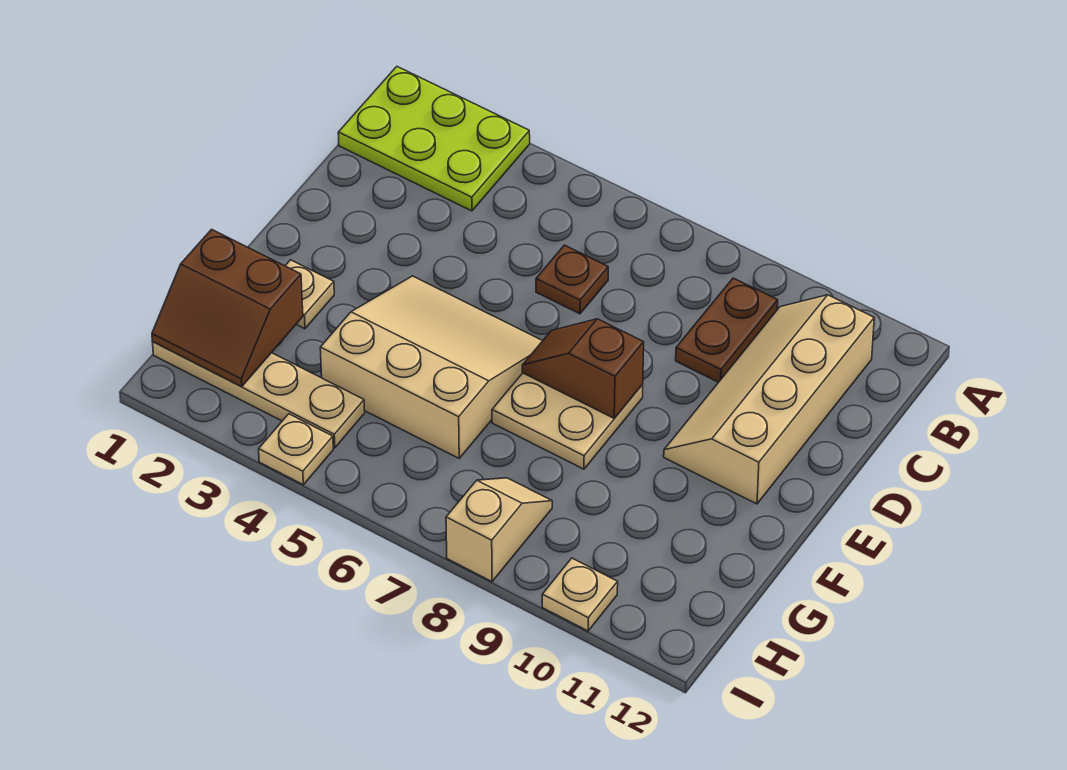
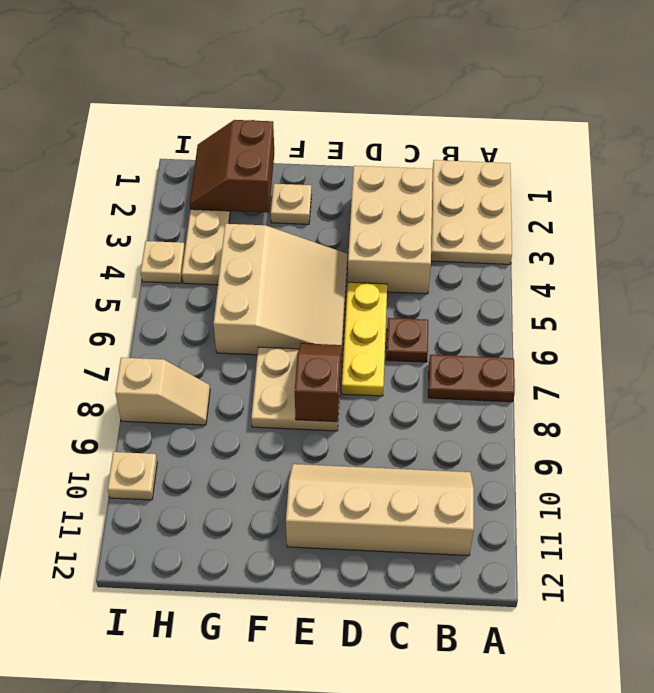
lime plate A1:B3 level 1 -> tan plate A1:B3 level 1
brown plate B9:C9 level 1 -> brown plate A7:B7 level 1
none -> tan brick C2:D4 level 1
none -> yellow plate D5:D7 level 1

